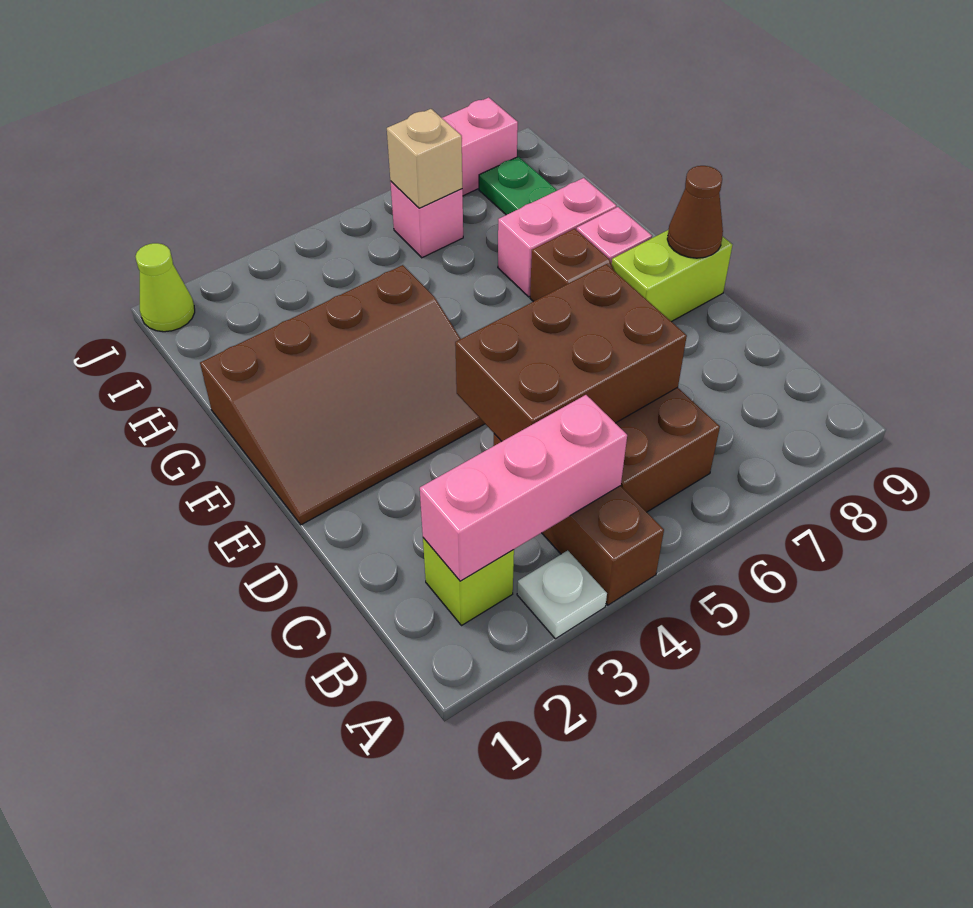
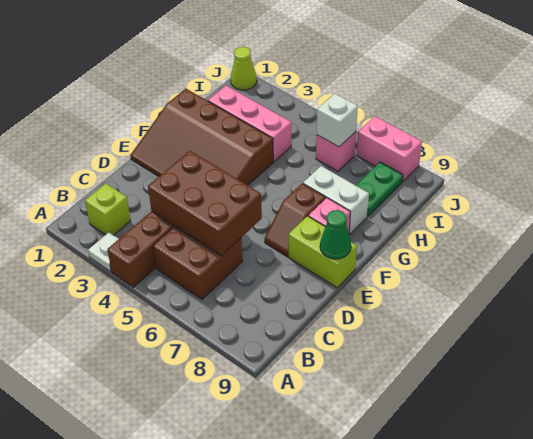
pink brick B2:B4 level 2 -> pink brick H2:H4 level 1
brown cone E9 level 2 -> green cone E9 level 2
pink brick G7:G8 level 1 -> white brick G7:G8 level 1
tan brick I6 level 2 -> white brick I6 level 2

